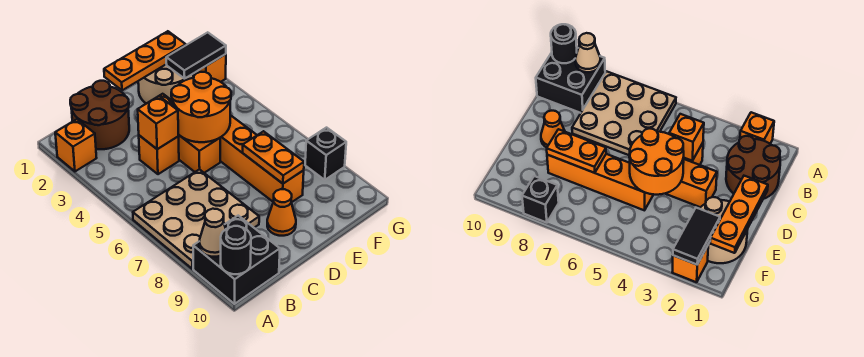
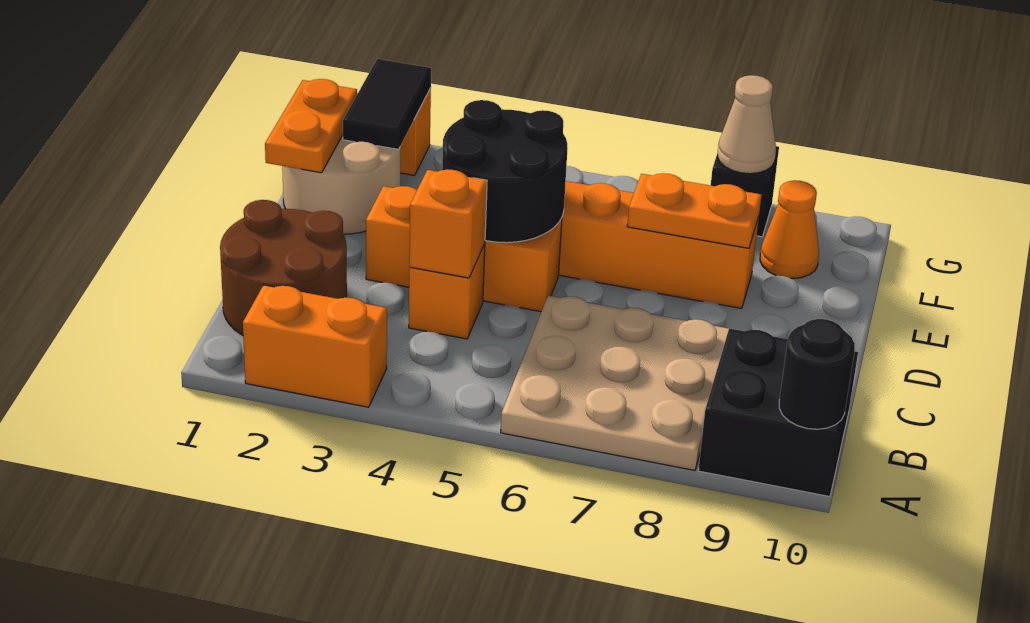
orange brick A2 level 1 -> orange brick A2:A3 level 1
tan cone A9 level 2 -> tan cone G8 level 2
orange plate D1:F1 level 2 -> orange plate E1:F1 level 2
orange round brick D4:E5 level 2 -> black round brick D4:E5 level 2
orange cone D9 level 1 -> orange cone F9 level 1

